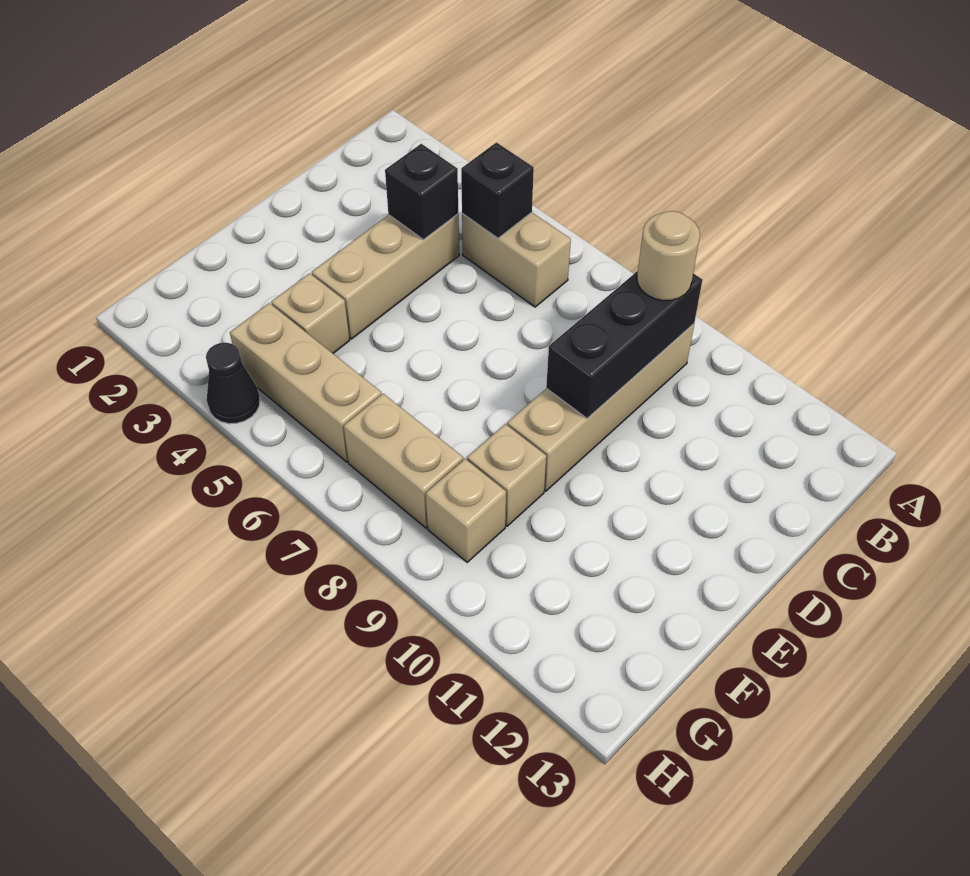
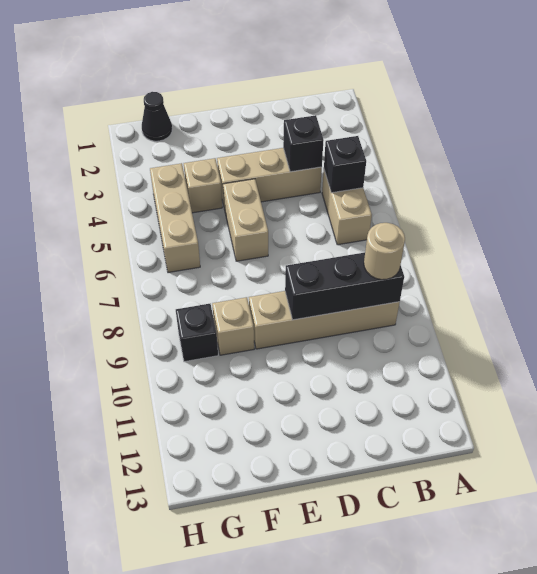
tan brick G7:G8 level 1 -> tan brick E5:E6 level 1
tan brick G9 level 1 -> black brick G9 level 1
black cone H4 level 1 -> black cone G1 level 1

